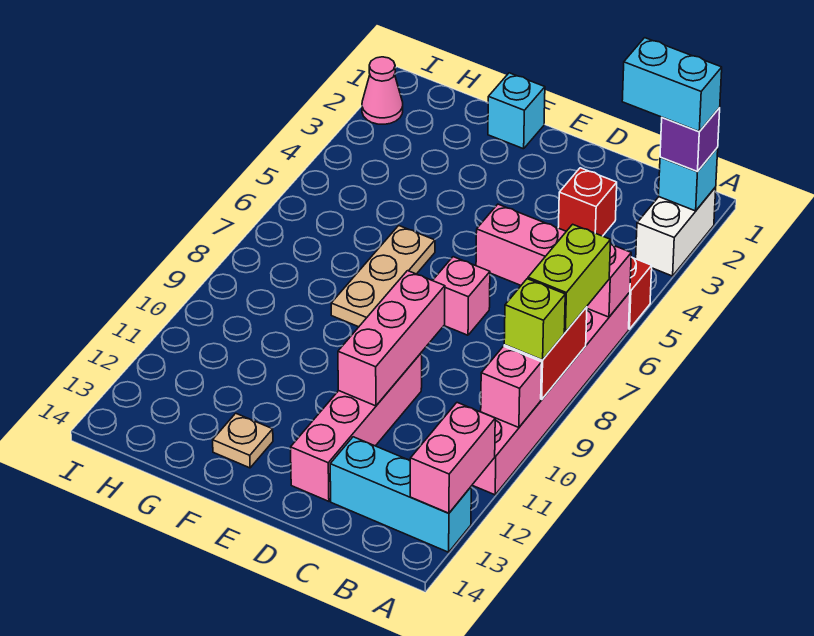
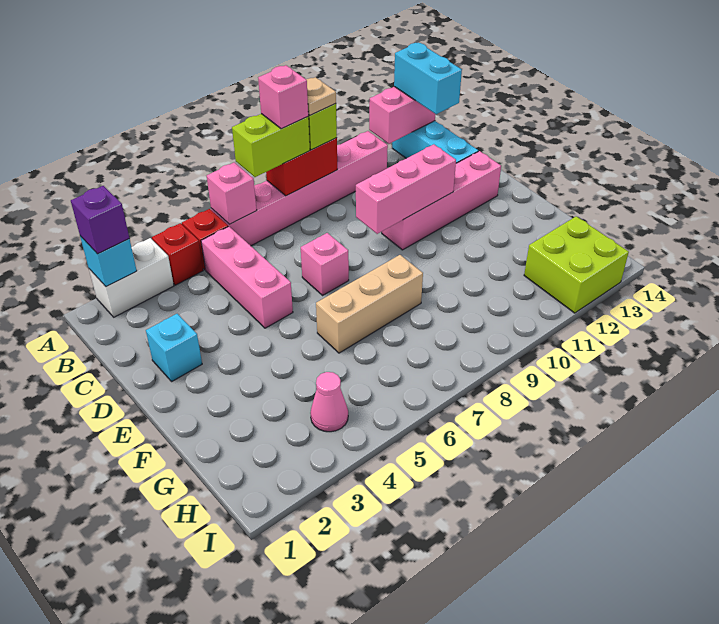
cyan brick A2:B2 level 4 -> cyan brick A13:B13 level 3
pink brick A10 level 2 -> pink brick A8 level 4
red brick C3 level 1 -> red brick A4 level 1
cyan brick F1 level 1 -> cyan brick D2 level 1
tan plate F6:F8 level 1 -> tan brick F6:F8 level 1
tan plate F13 level 1 -> tan plate A9 level 4
none -> lime brick H12:I13 level 1
pink cone I2 level 1 -> pink cone H4 level 1

